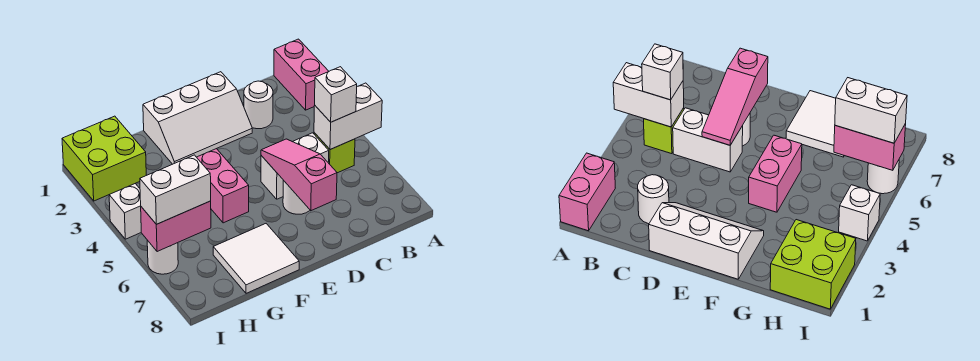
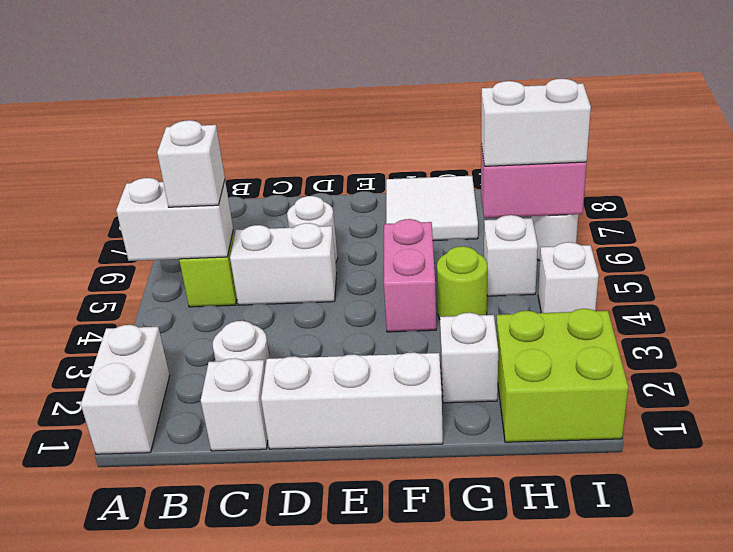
pink brick A1:A2 level 1 -> white brick A1:A2 level 1
none -> white brick C1 level 1
pink slope D5:D7 level 2 top 7 -> none
none -> white brick G2 level 1
none -> lime round brick G4 level 1
none -> white brick H5 level 1

